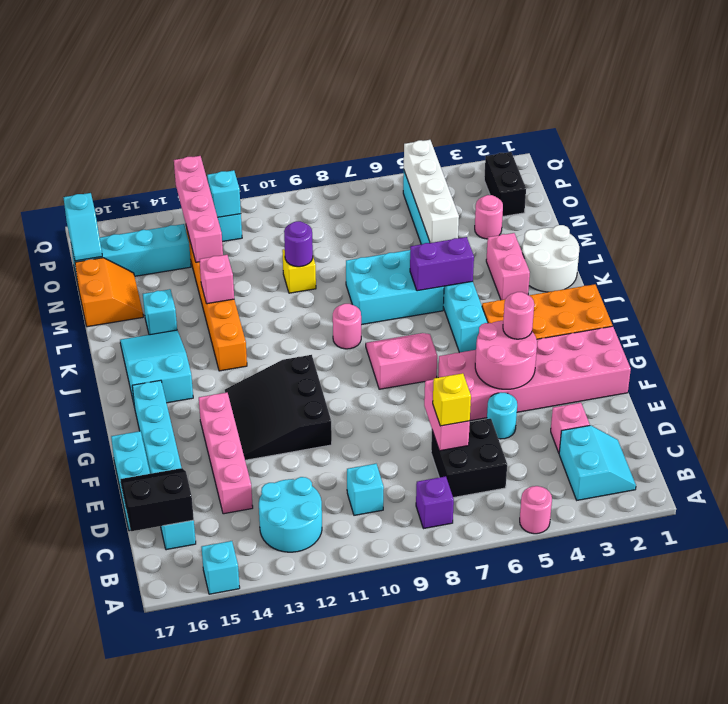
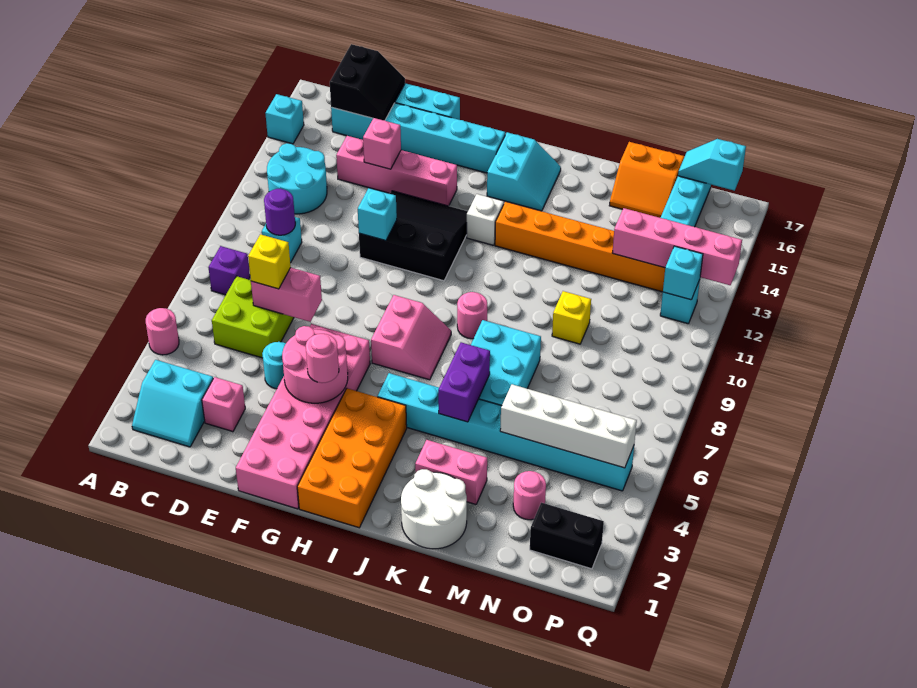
black brick C6:D7 level 1 -> lime brick C6:D7 level 1
none -> white brick I13 level 1
cyan slope I15:K16 level 1 top I -> cyan slope I15:J16 level 1 top I
pink brick L13 level 2 -> pink brick E14 level 2
cyan brick L15 level 1 -> cyan brick F11 level 2
purple round brick M10 level 2 -> purple round brick C10 level 2

